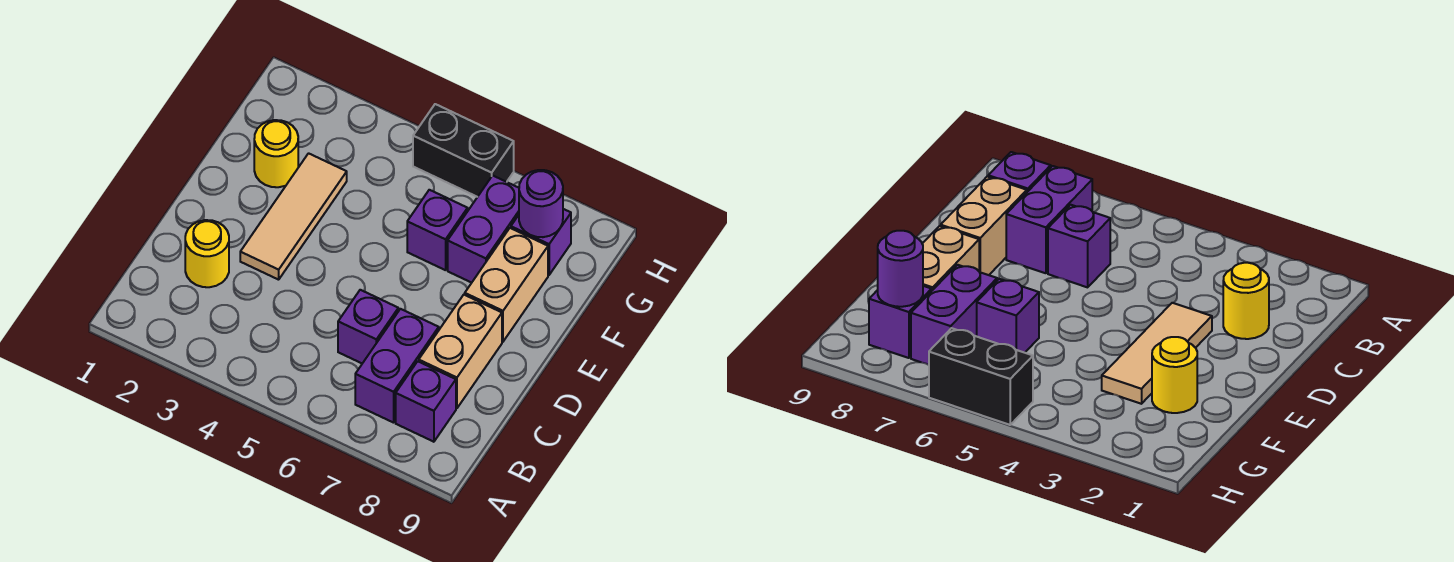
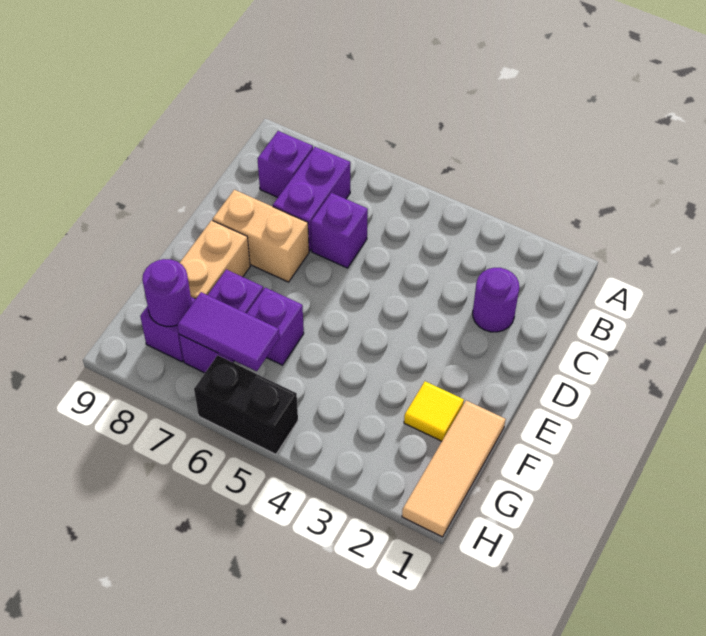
yellow round brick C2 level 1 -> purple round brick C2 level 1
tan brick C8:D8 level 1 -> tan brick D7:D8 level 1
tan tile D3:F3 level 1 -> tan tile F1:H1 level 1
yellow round brick F2 level 1 -> yellow tile F2 level 1
none -> purple tile G6:G7 level 2

